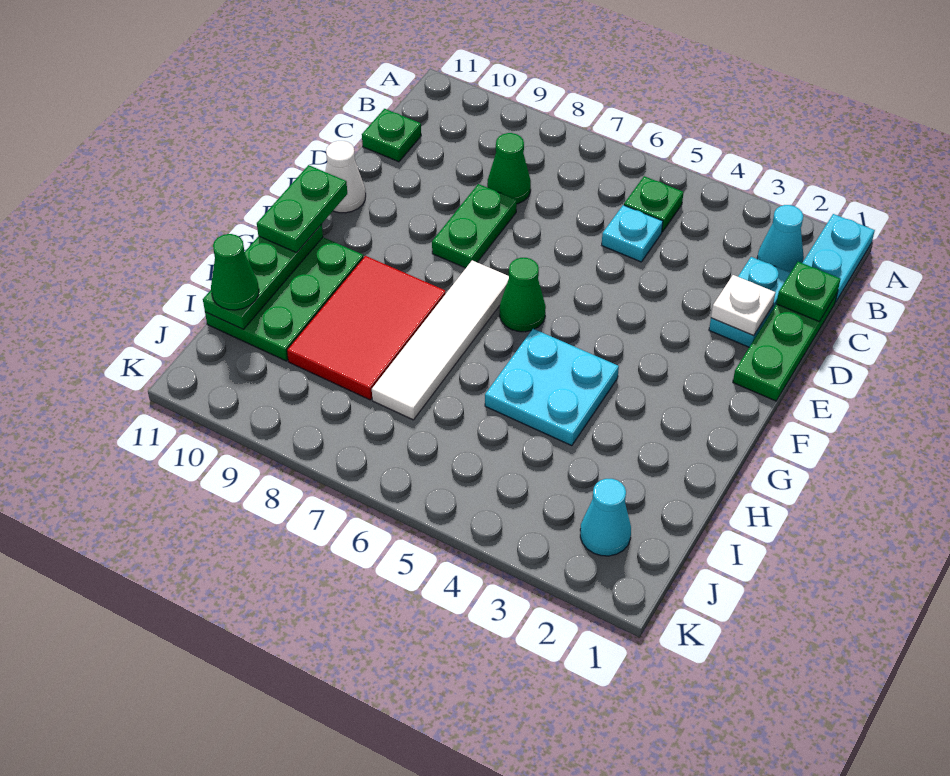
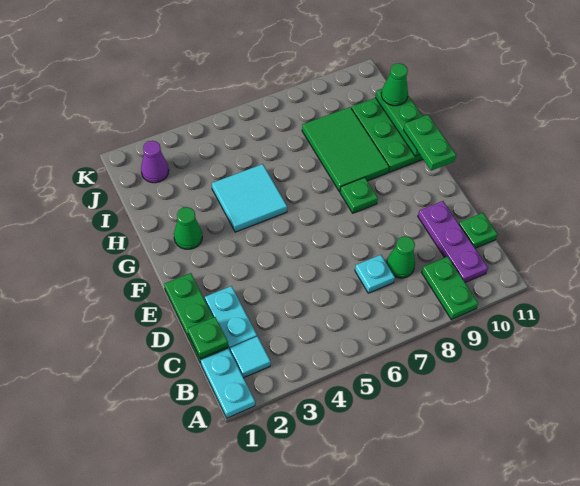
cyan cone B2 level 1 -> cyan tile B2 level 1
green plate B5 level 1 -> green plate F8 level 1
none -> purple plate B10:D10 level 1
cyan plate C5 level 1 -> cyan plate C7 level 1
white plate D2 level 2 -> none
green plate D8:E8 level 1 -> green plate A9:B9 level 1
white cone E11 level 1 -> none
green cone F6 level 1 -> green cone G2 level 1
white tile F7:I7 level 1 -> none
cyan plate G4:H5 level 1 -> cyan tile G4:H5 level 1
red tile G8:I9 level 1 -> green tile G8:I9 level 1
cyan cone J2 level 1 -> purple cone J2 level 1

